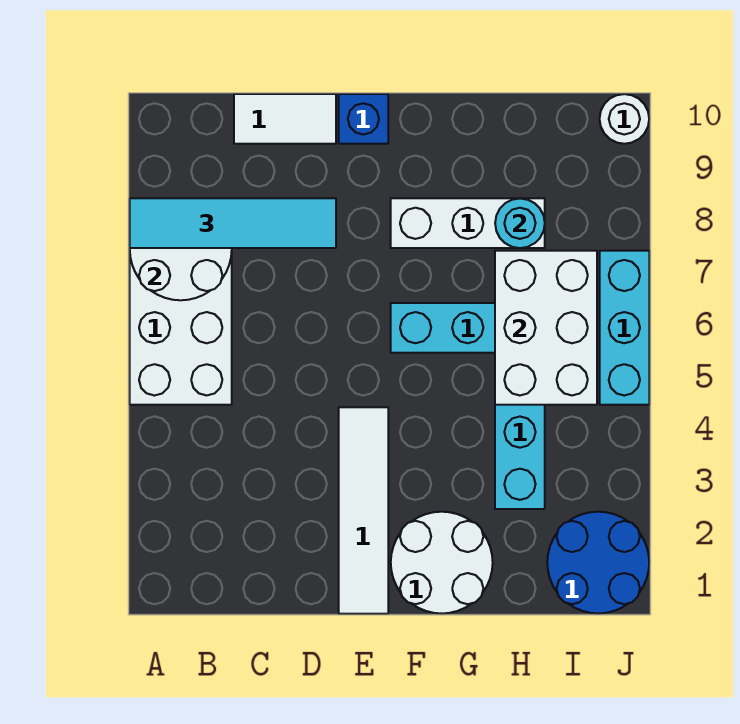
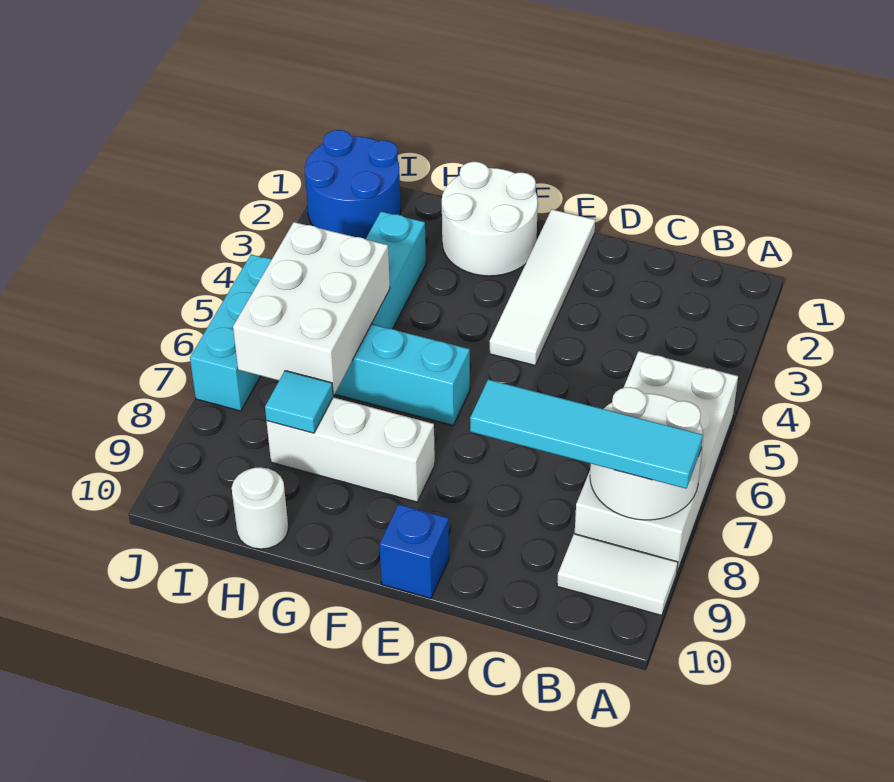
white tile C10:D10 level 1 -> white tile A9:B9 level 1
cyan round brick H8 level 2 -> cyan tile H8 level 2
white round brick J10 level 1 -> white round brick H10 level 1

